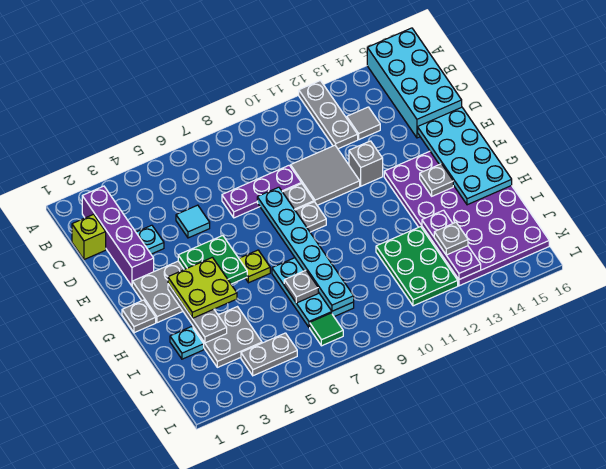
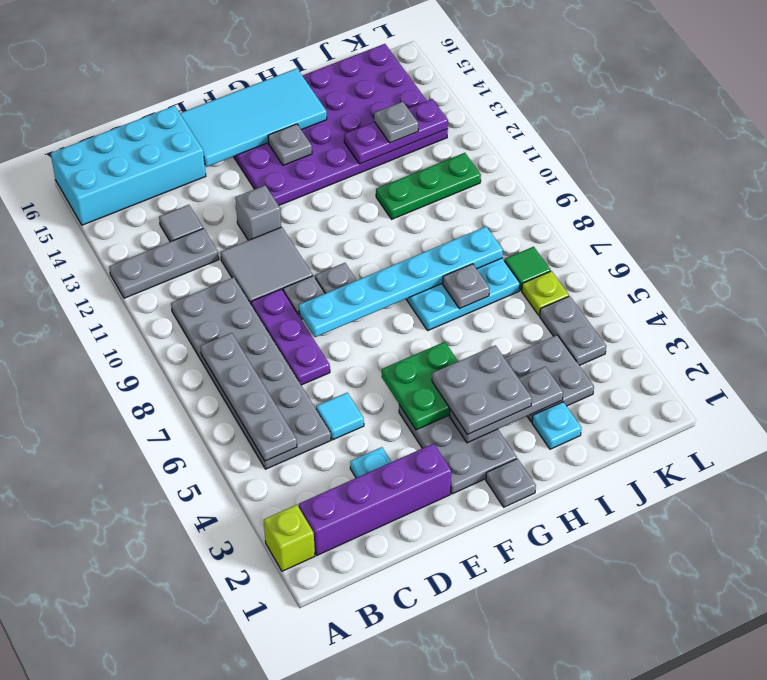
none -> grey plate B5:C10 level 1
none -> grey plate B5:B8 level 2
lime brick C1 level 1 -> lime brick A2 level 1
cyan plate E15:H16 level 2 -> cyan tile E15:H16 level 2
lime plate G3:H4 level 3 -> grey plate G3:H4 level 3
lime plate G6 level 1 -> lime plate K6 level 1
green plate I11:K12 level 1 -> green plate I11:K11 level 1

